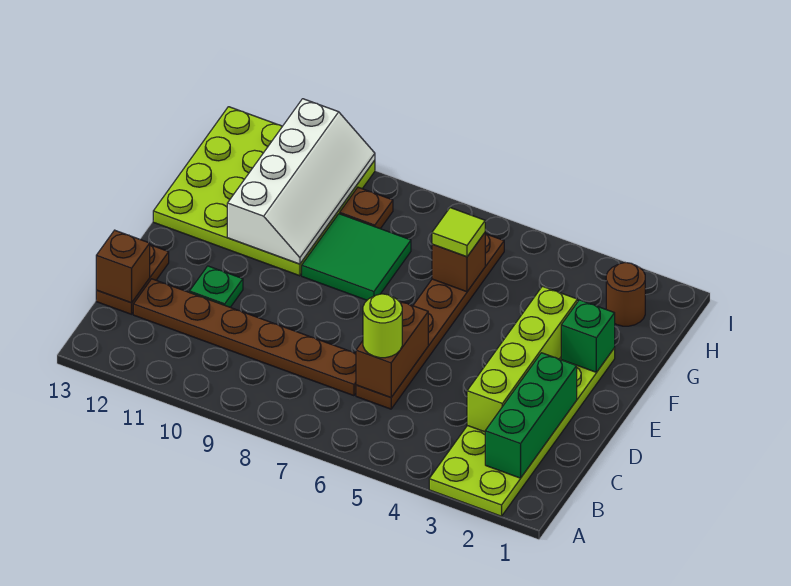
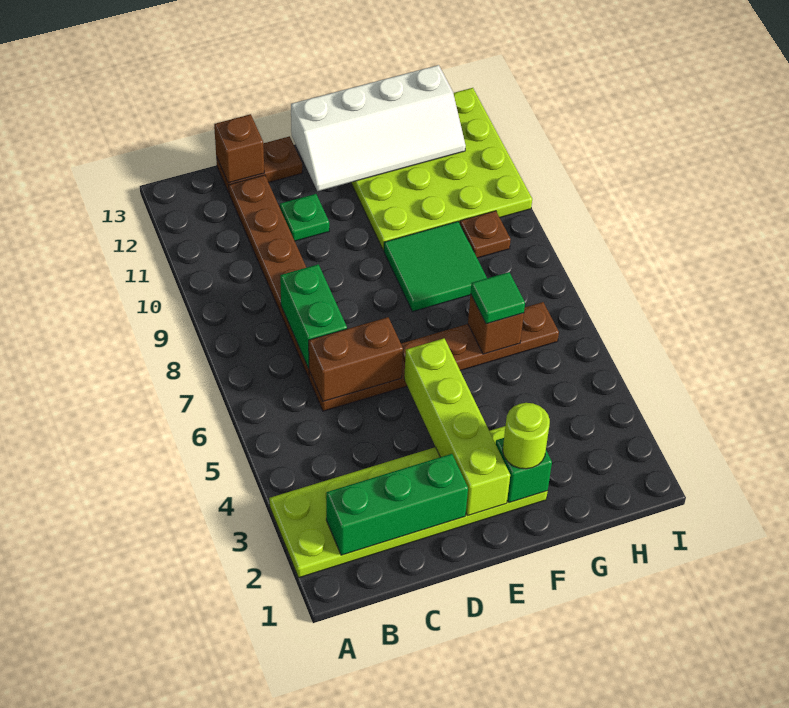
lime brick C3:F3 level 2 -> lime brick E2:E5 level 2
lime round brick C6 level 3 -> lime round brick F2 level 3
none -> green brick C7:C8 level 2
white slope F10:I11 level 2 top 11 -> white slope E12:H13 level 2 top 13
lime tile G6 level 3 -> green tile G6 level 3
brown round brick H2 level 1 -> none

